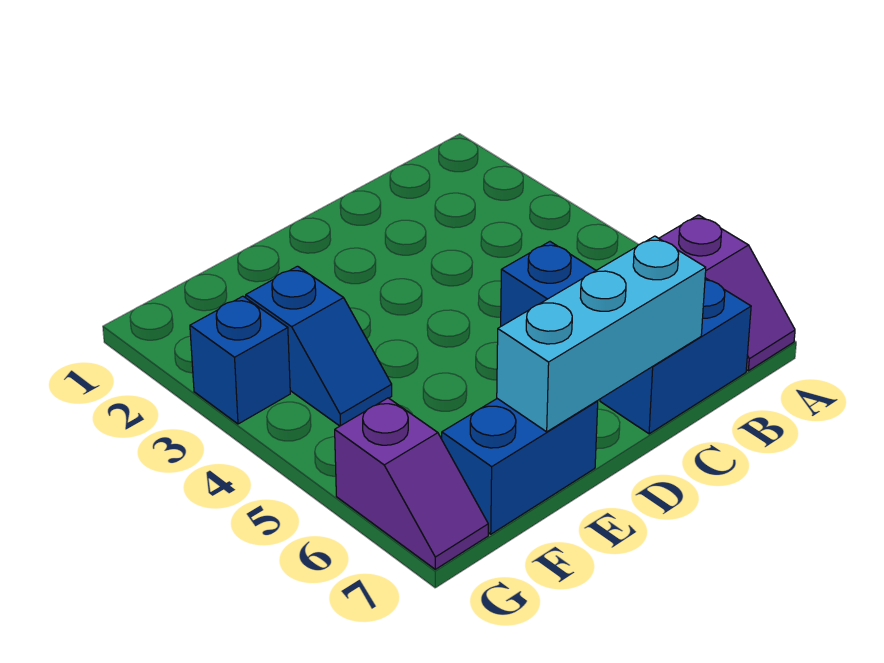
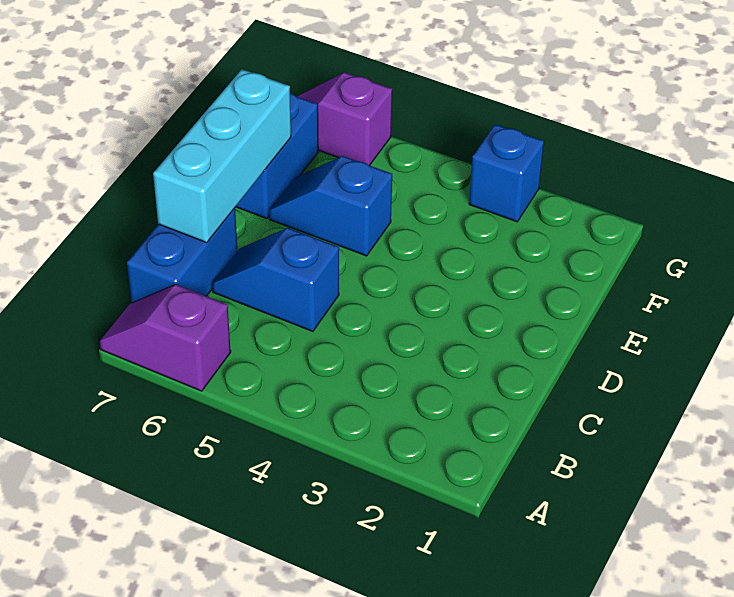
blue slope F3:F4 level 1 top 3 -> blue slope E5:E6 level 1 top 5

